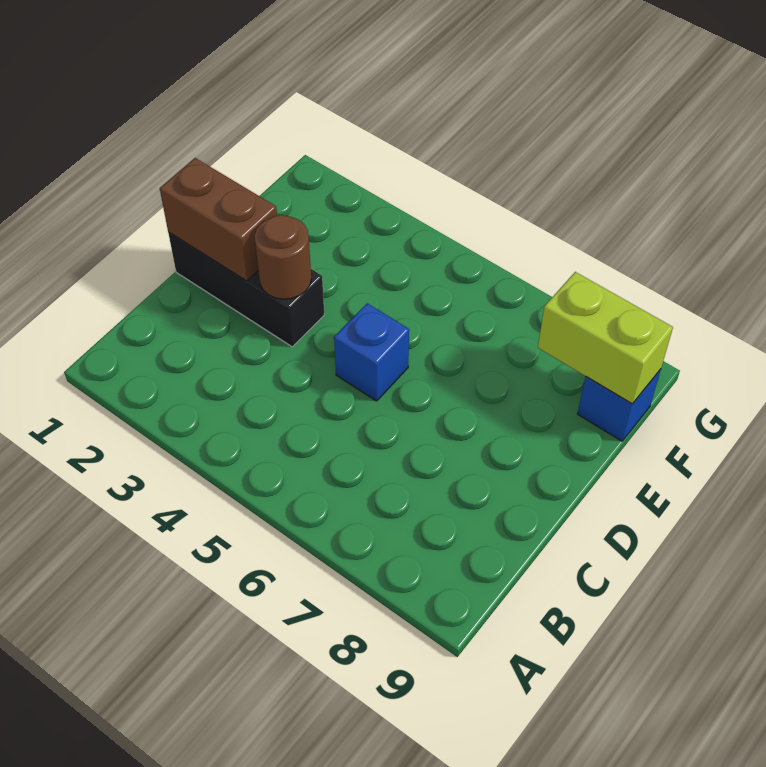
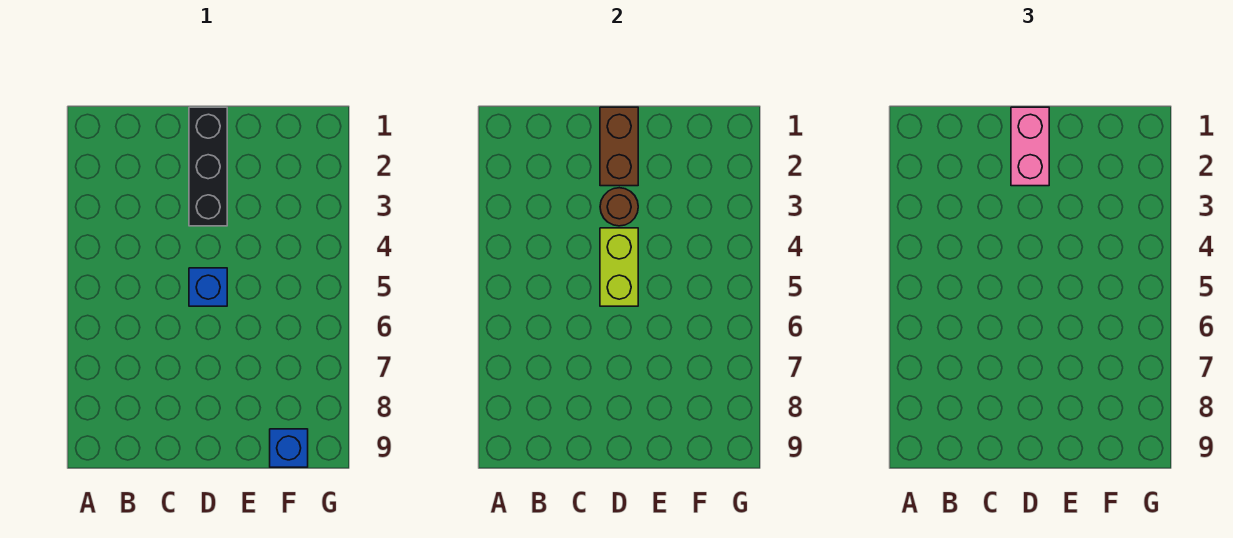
none -> pink brick D1:D2 level 3
lime brick F8:F9 level 2 -> lime brick D4:D5 level 2

